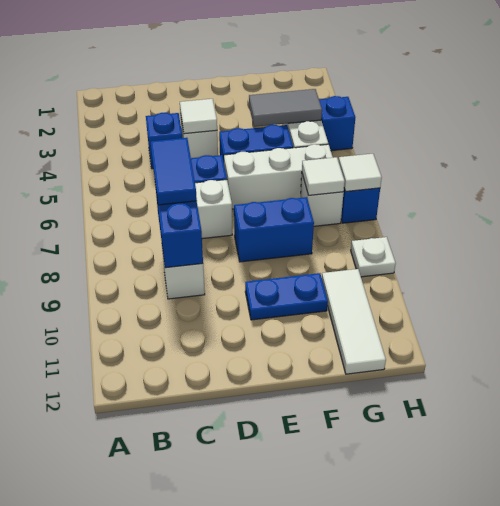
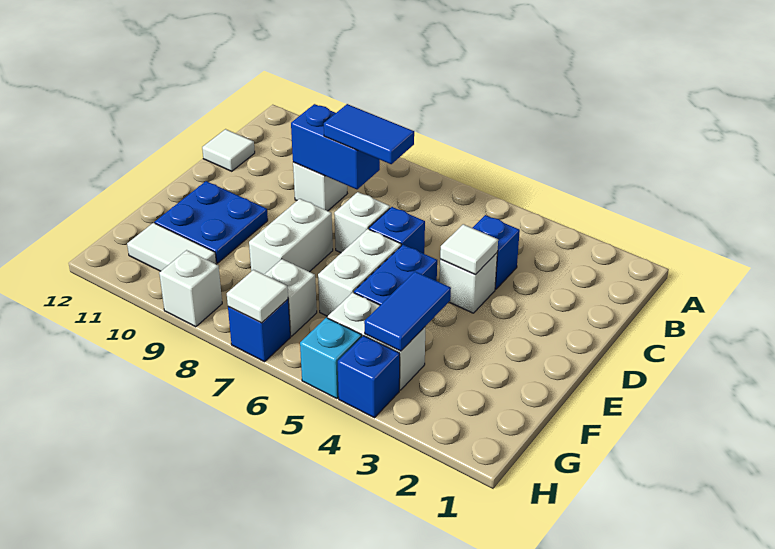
white brick E6:G6 level 1 -> white brick E6:F6 level 1
blue brick E8:F8 level 1 -> white brick E8:F8 level 1
blue plate E10:F10 level 1 -> blue plate E10:F11 level 1
grey tile F4:G4 level 2 -> blue tile F4:G4 level 2
white tile G7 level 2 -> white tile C12 level 1
white tile G10:G12 level 1 -> white tile G10:G11 level 1
none -> cyan brick H5 level 1
white plate H9 level 1 -> white brick H9 level 1

